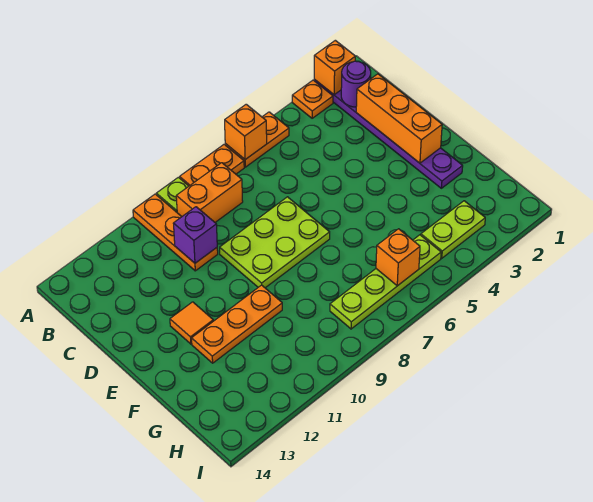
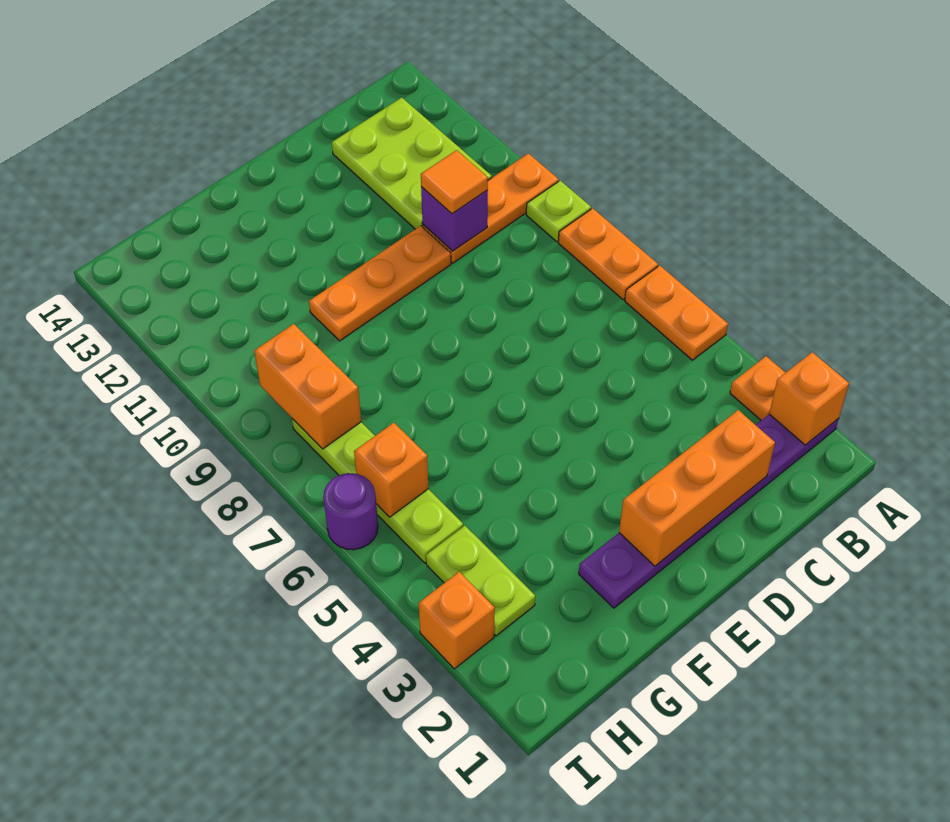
orange brick A6 level 2 -> orange brick I3 level 1
purple round brick B2 level 2 -> purple round brick I6 level 1
orange brick B8:B9 level 1 -> orange brick H8:H9 level 2
lime plate D7:E9 level 1 -> lime plate B11:C13 level 1
orange tile E12 level 1 -> orange tile C10 level 3
orange plate F10:F12 level 1 -> orange plate D10:F10 level 1

